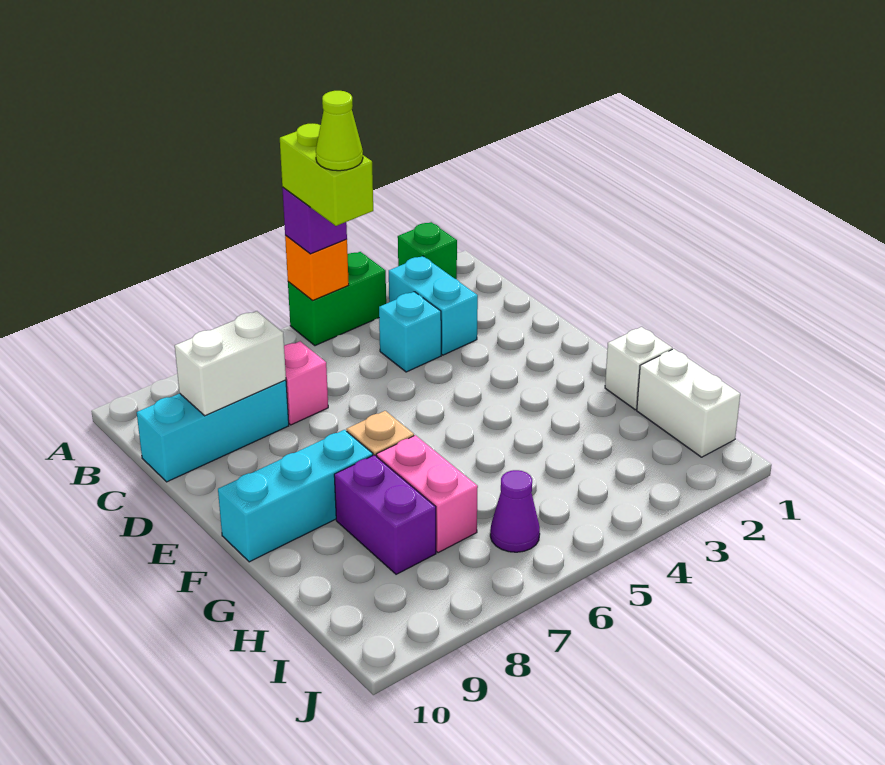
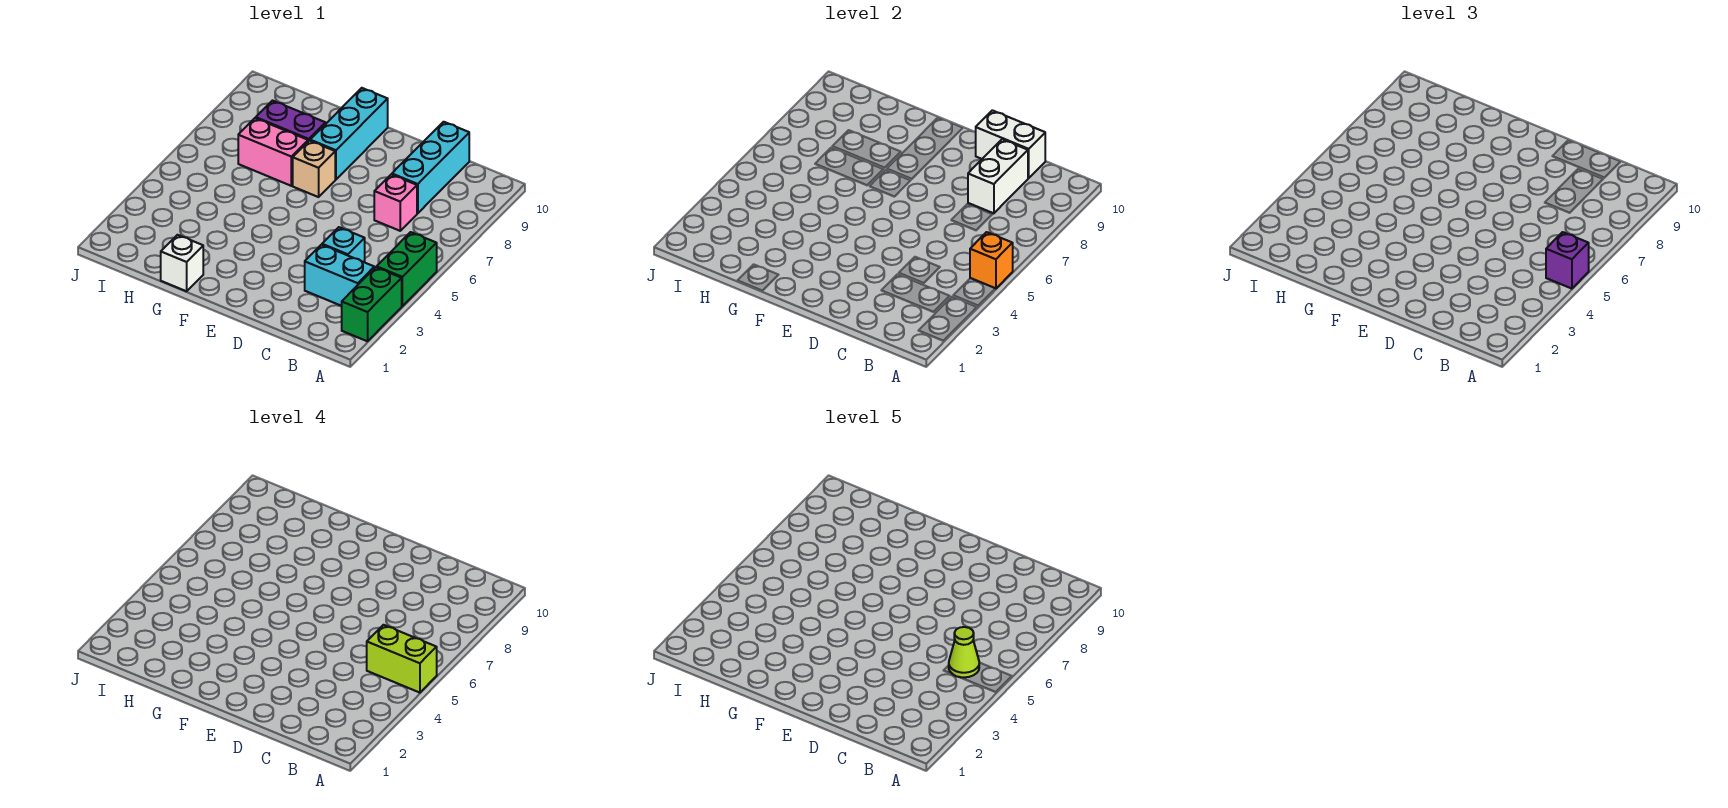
green brick A2 level 1 -> green brick A2:A3 level 1
white brick H1:I1 level 1 -> white brick C10:D10 level 2
purple cone I6 level 1 -> none

